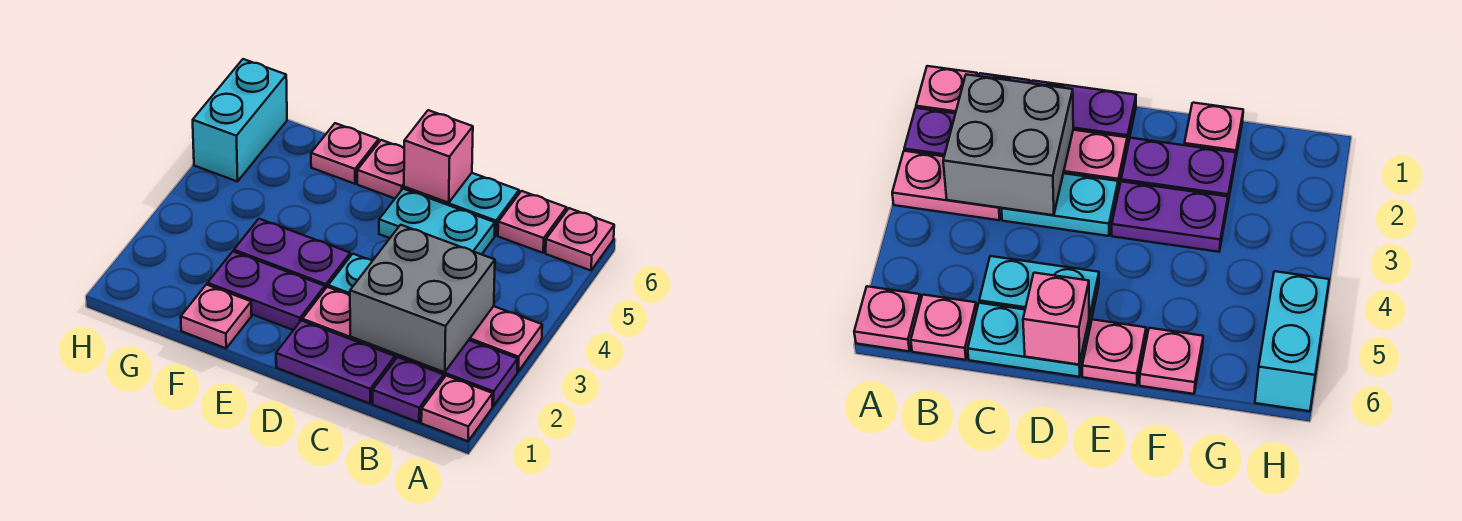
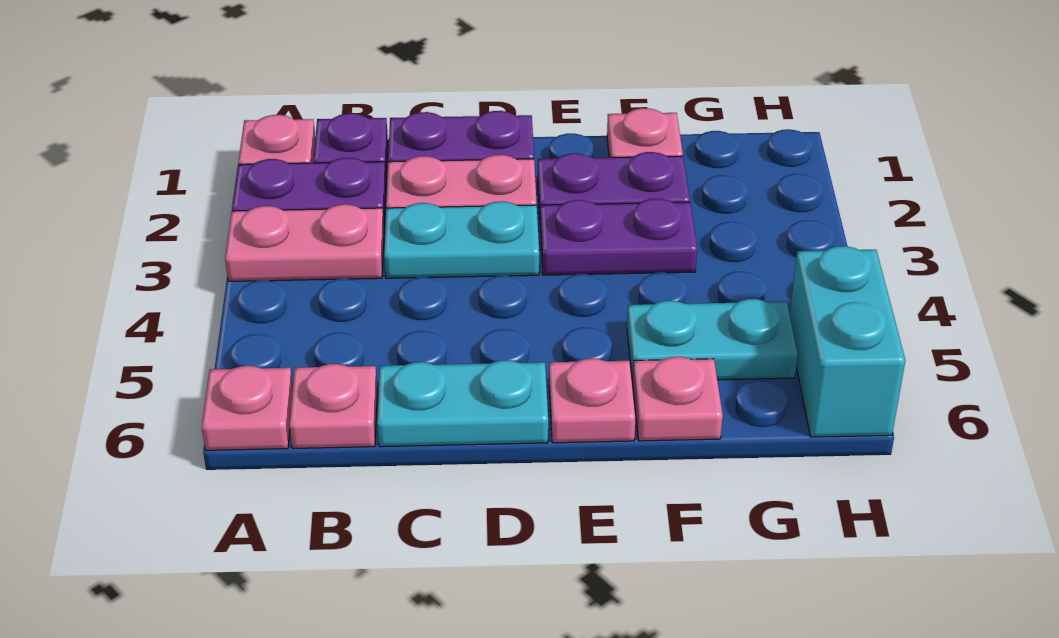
grey brick B2:C3 level 2 -> none
cyan plate C5:D5 level 1 -> cyan plate F5:G5 level 1
pink brick D6 level 2 -> none

